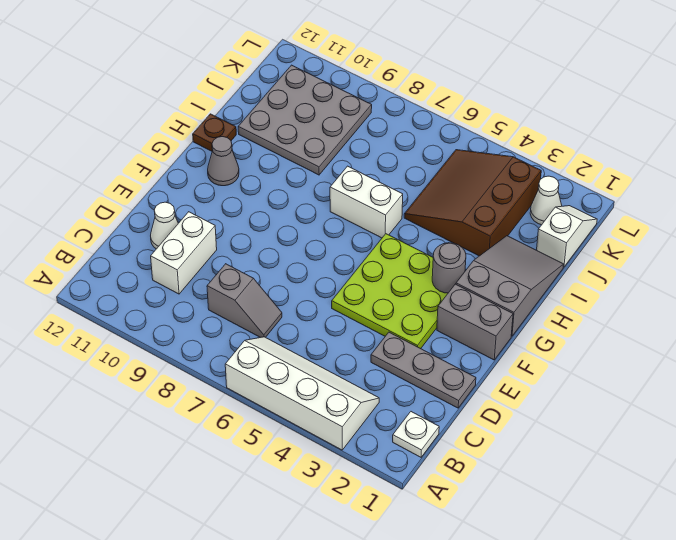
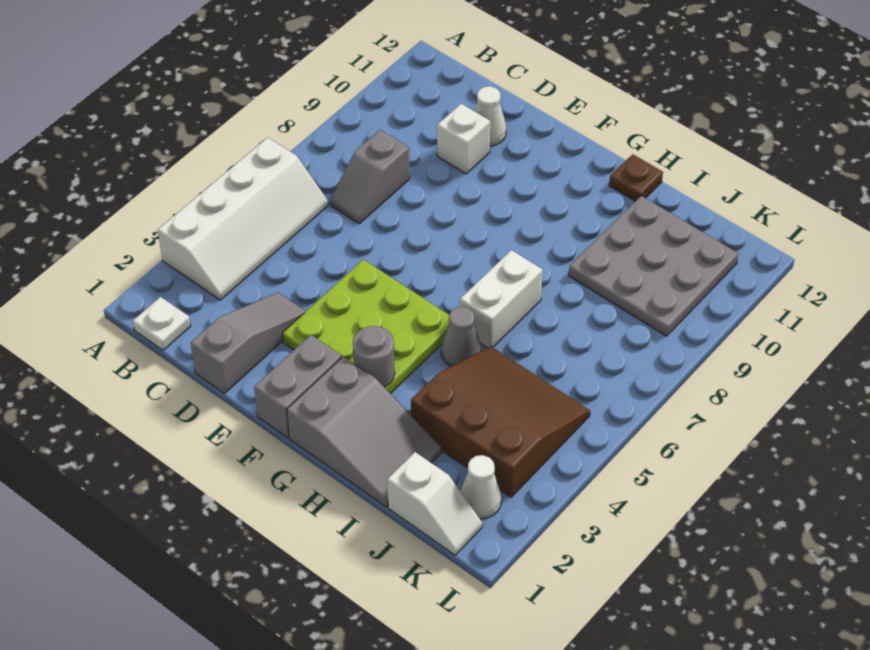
white brick C10:D10 level 1 -> white brick D10 level 1
grey plate D1:D3 level 1 -> grey slope D1:D3 level 1 top 1
grey cone G11 level 1 -> grey cone H5 level 1

